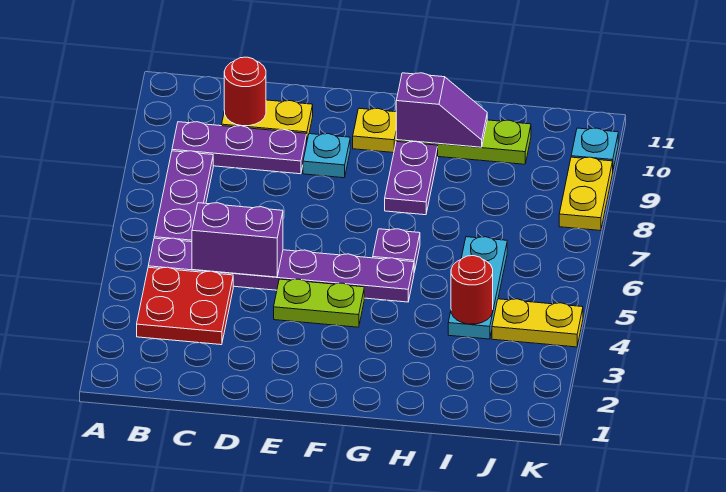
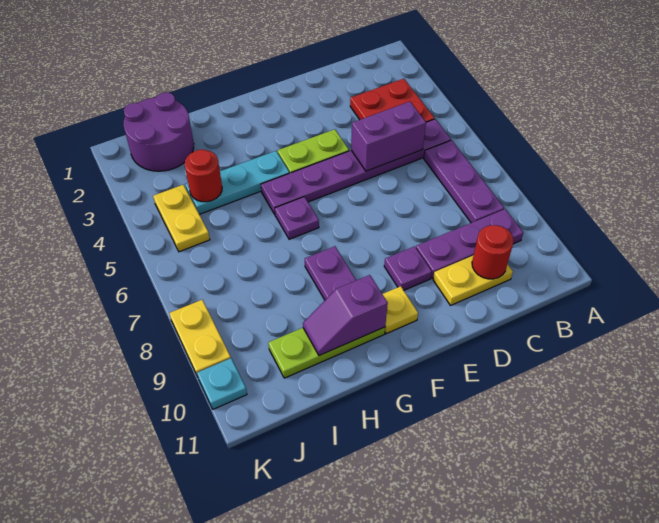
cyan plate E9 level 1 -> purple plate E9 level 1
none -> purple round brick I1:J2 level 1
cyan plate I4:I6 level 1 -> cyan plate G4:I4 level 1
yellow plate J4:K4 level 1 -> yellow plate J4:J5 level 1

